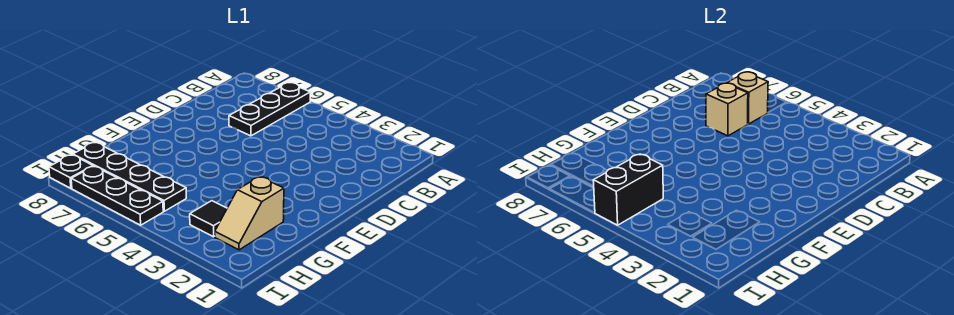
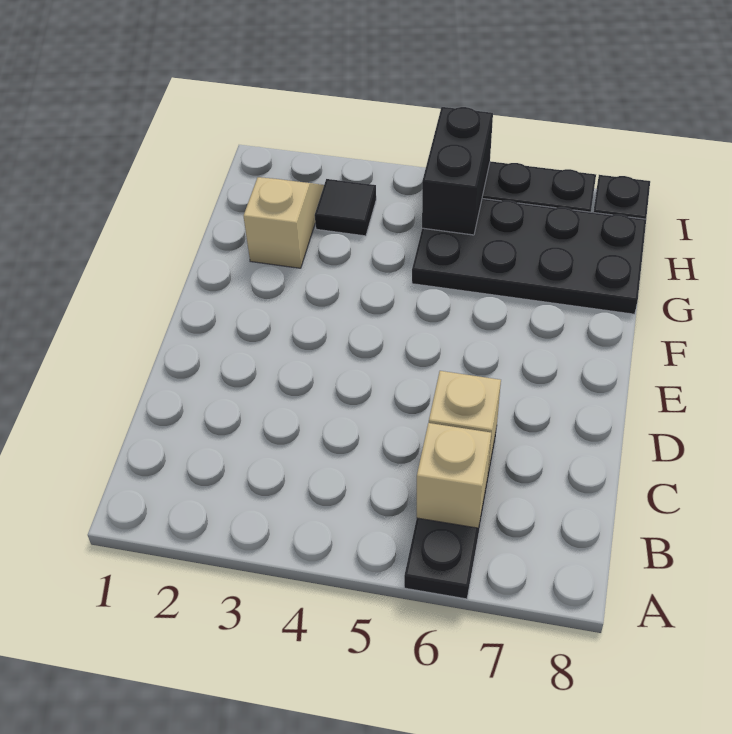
black plate H5:H8 level 1 -> black plate G5:H8 level 1

